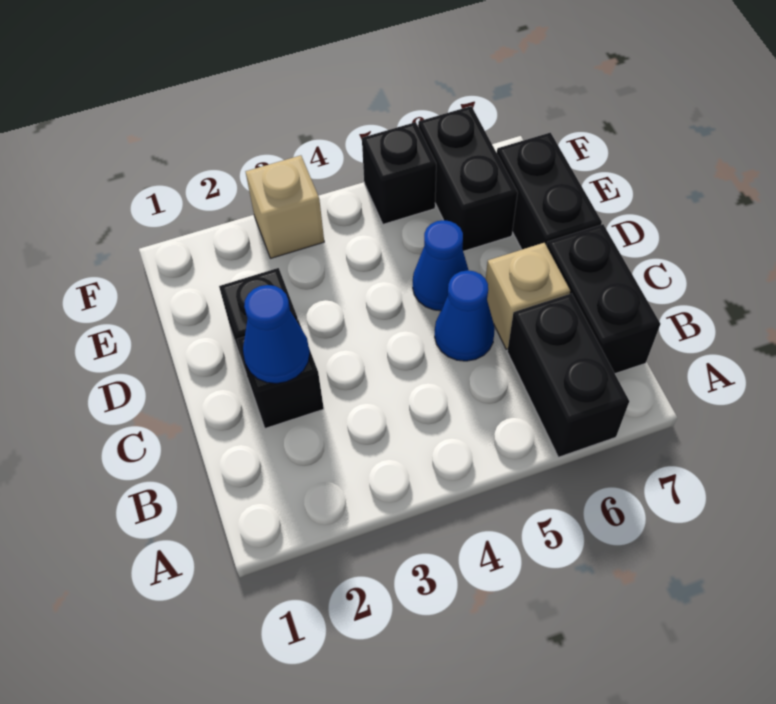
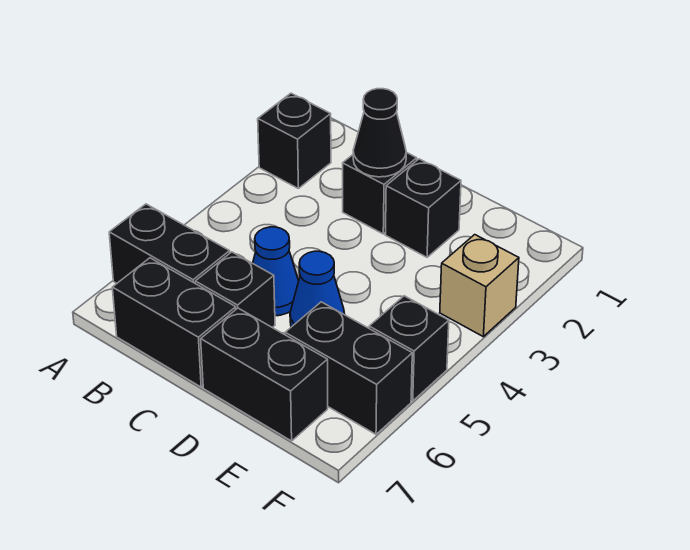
none -> black brick A2 level 1
blue cone C2 level 2 -> black cone C2 level 2
tan brick C6 level 1 -> black brick C6 level 1

